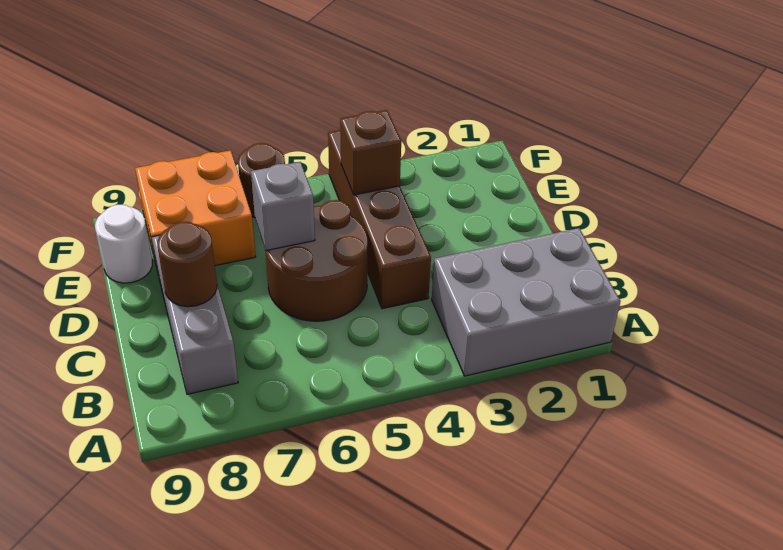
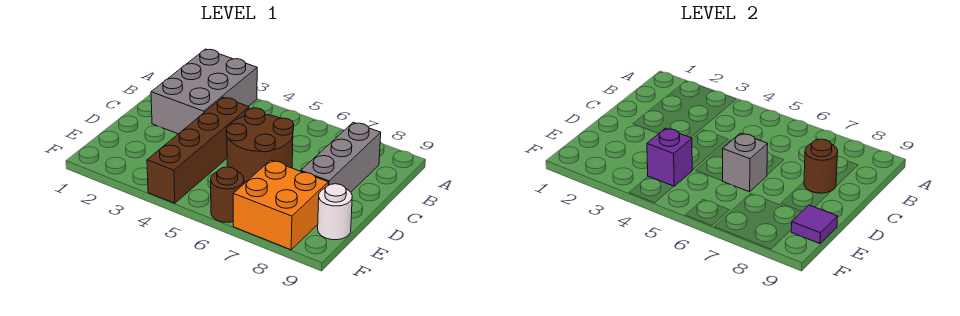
grey brick A1:B3 level 1 -> grey brick A2:C3 level 1
brown brick E4 level 2 -> purple brick E4 level 2
none -> purple tile E9 level 2

